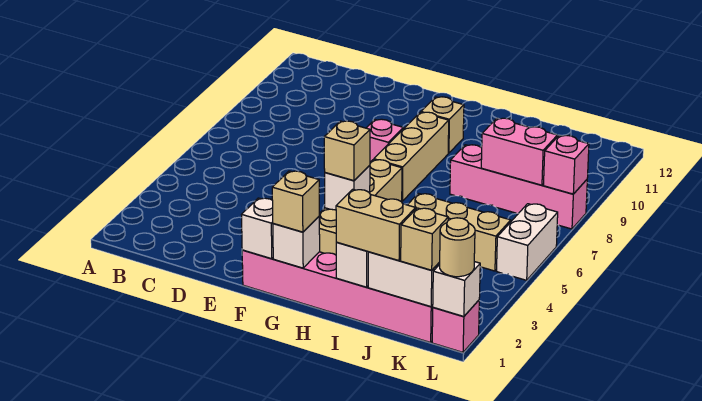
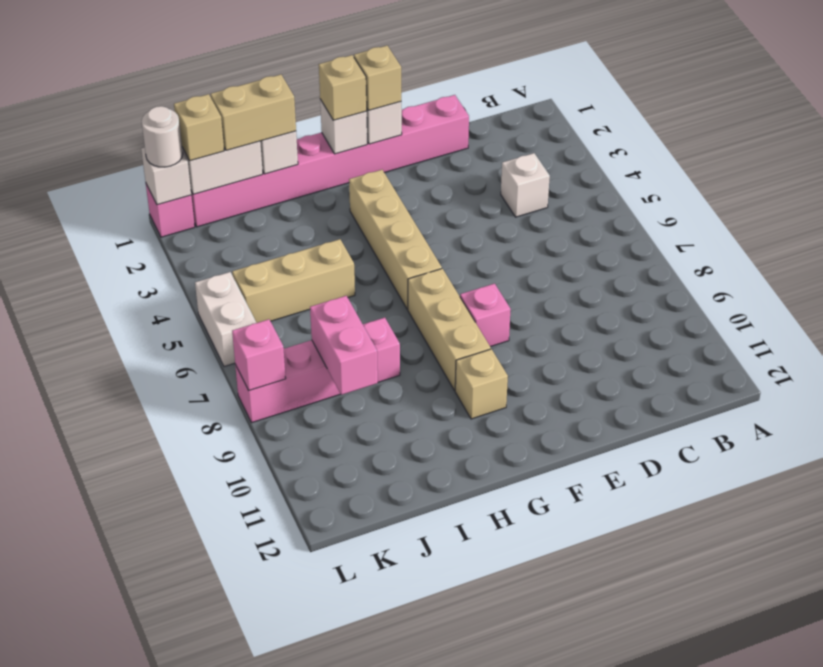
pink brick F1:K1 level 1 -> pink brick D1:K1 level 1
white brick G4 level 2 -> white brick C4 level 1
tan brick G4 level 3 -> tan brick F1 level 3
pink brick J8:K8 level 2 -> pink brick J8:J9 level 2
tan round brick L1 level 3 -> white round brick L1 level 3

